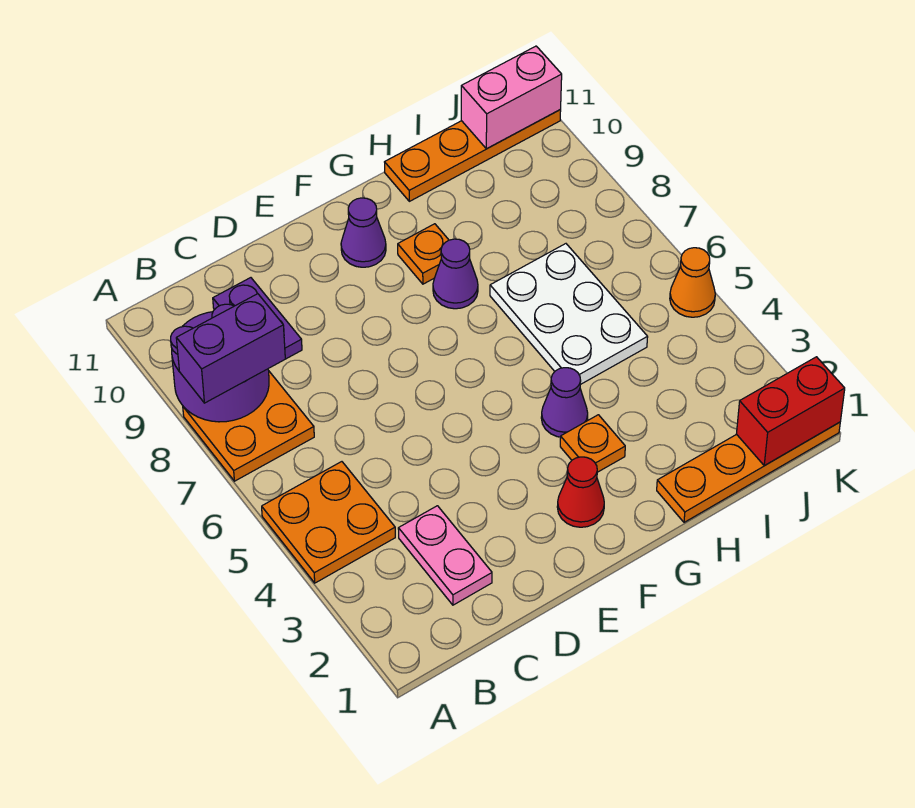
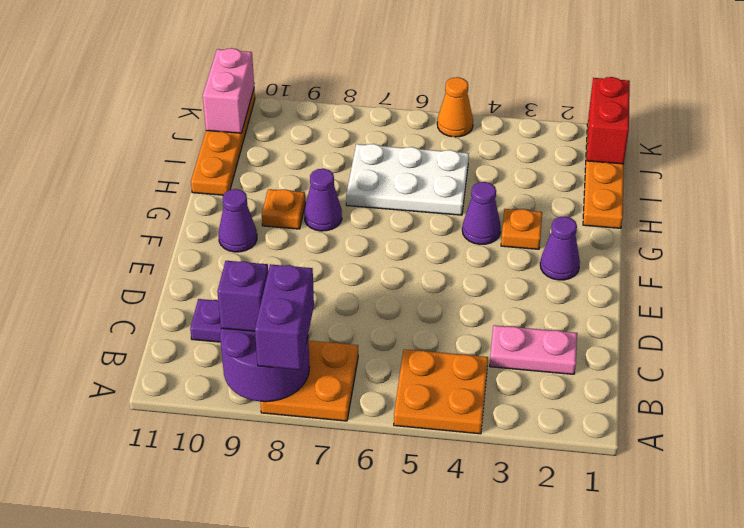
none -> purple brick B9 level 3
red cone F2 level 1 -> purple cone F2 level 1

